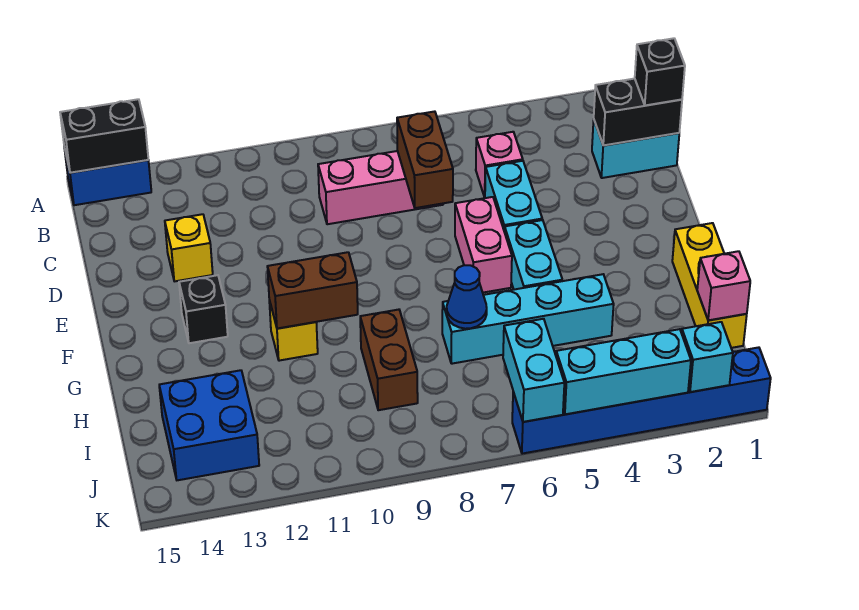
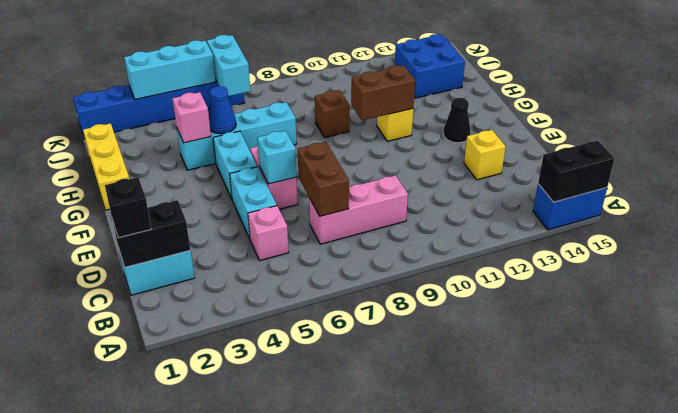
black brick F13 level 1 -> black cone F13 level 1
blue cone H7 level 2 -> blue cone H5 level 2
brown brick H9:I9 level 1 -> brown brick H9 level 1
pink brick I1 level 2 -> pink brick H4 level 2
cyan brick K2 level 2 -> cyan brick E6 level 2

